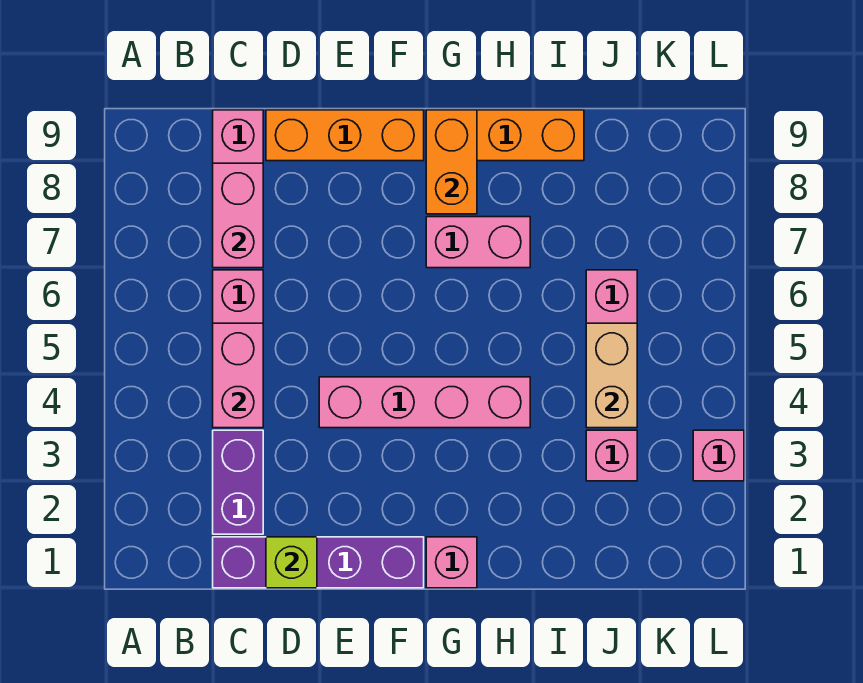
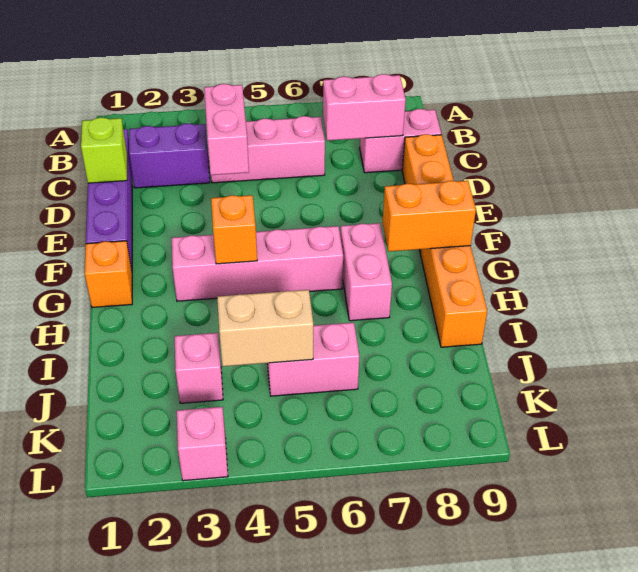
pink brick C4:C5 level 2 -> pink brick C4:D4 level 2
pink brick E4:H4 level 1 -> pink brick G3:G6 level 1
pink brick G1 level 1 -> orange brick G1 level 1
none -> orange brick G4 level 2

